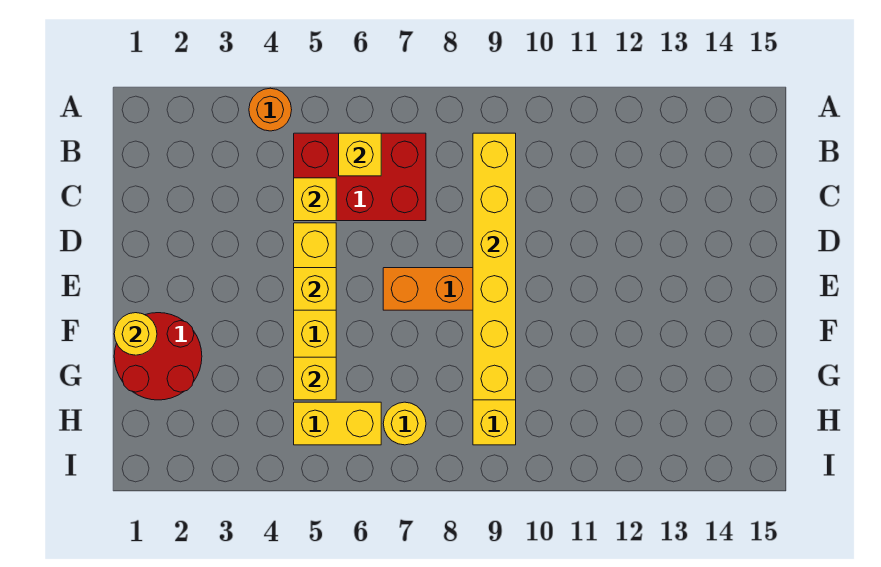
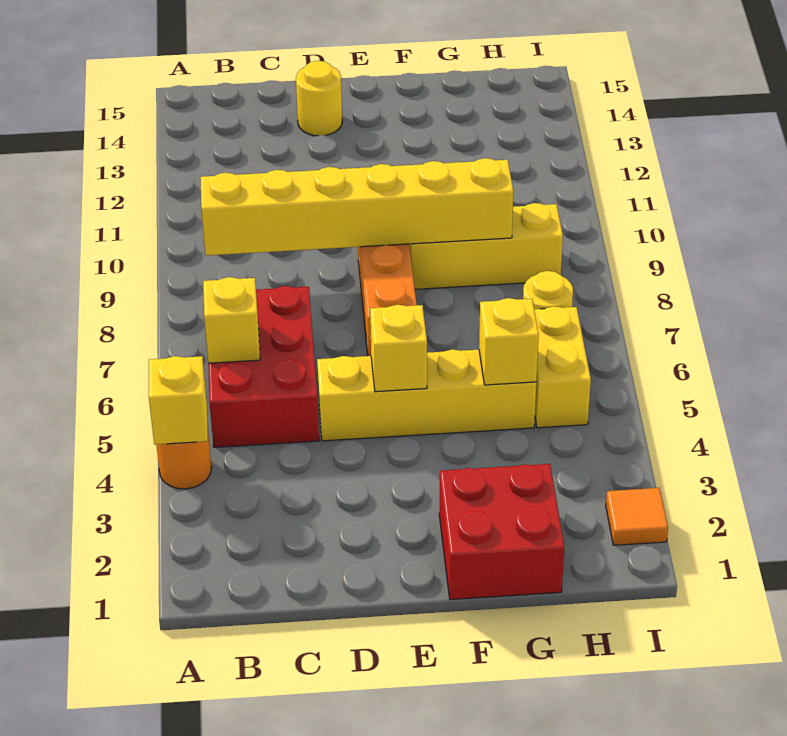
yellow brick C5 level 2 -> yellow brick A4 level 2
red round brick F1:G2 level 1 -> red brick F1:G2 level 1
yellow round brick F1 level 2 -> yellow round brick D14 level 1
none -> orange tile I2 level 1

